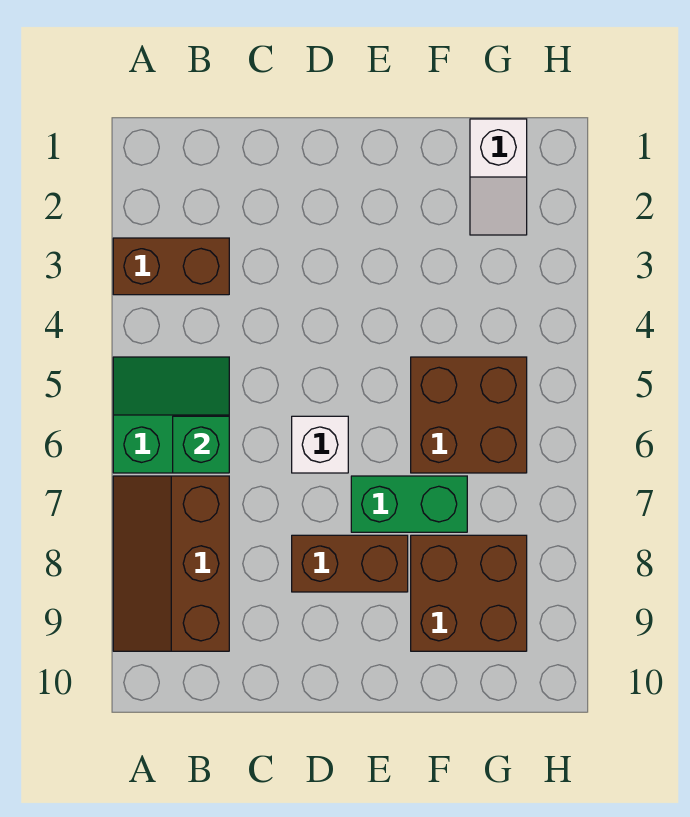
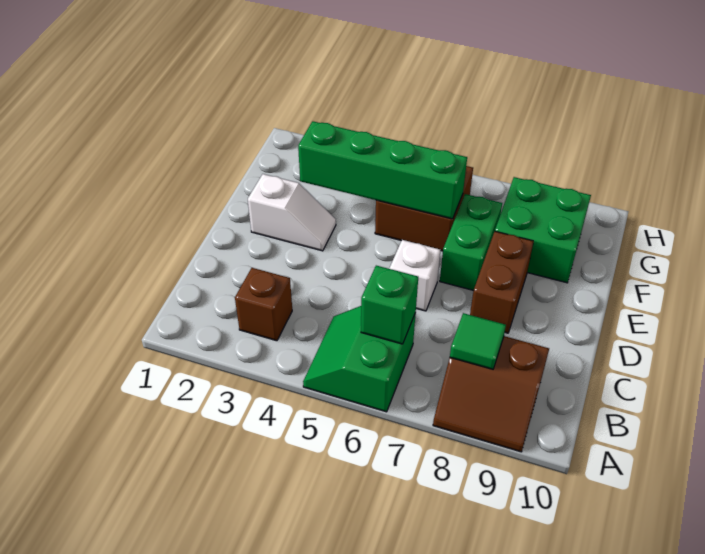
brown brick A3:B3 level 1 -> brown brick B3 level 1
brown slope A7:B9 level 1 top B -> brown slope A8:B9 level 1 top B
none -> green tile B8 level 2
none -> green brick F3:F6 level 2
brown brick F8:G9 level 1 -> green brick F8:G9 level 1
white slope G1:G2 level 1 top 1 -> white slope E2:E3 level 1 top 2

